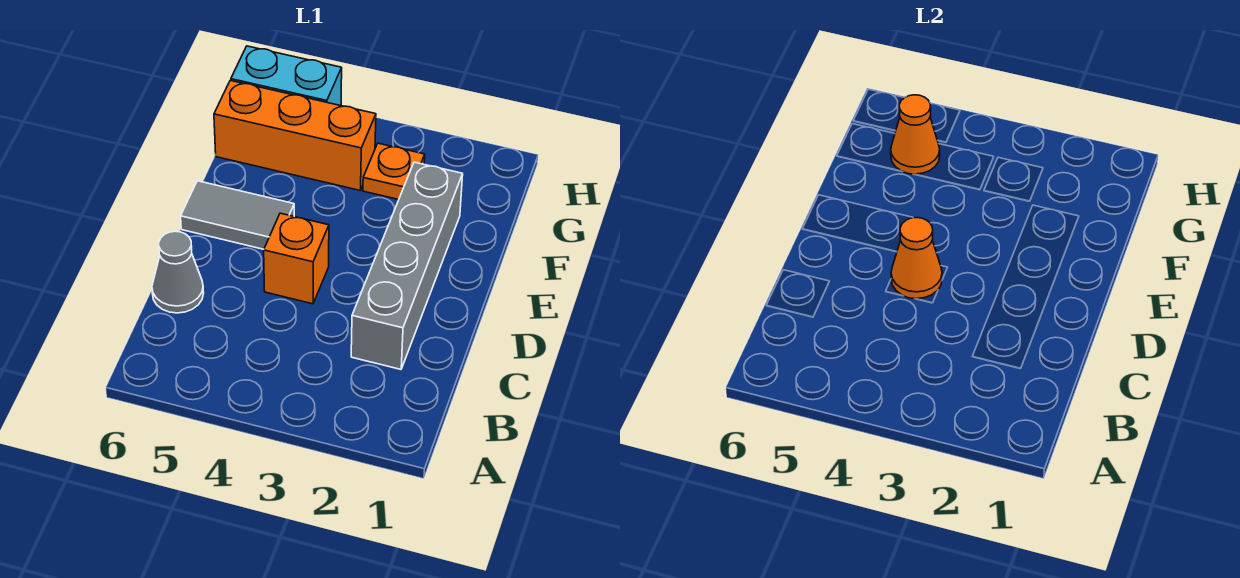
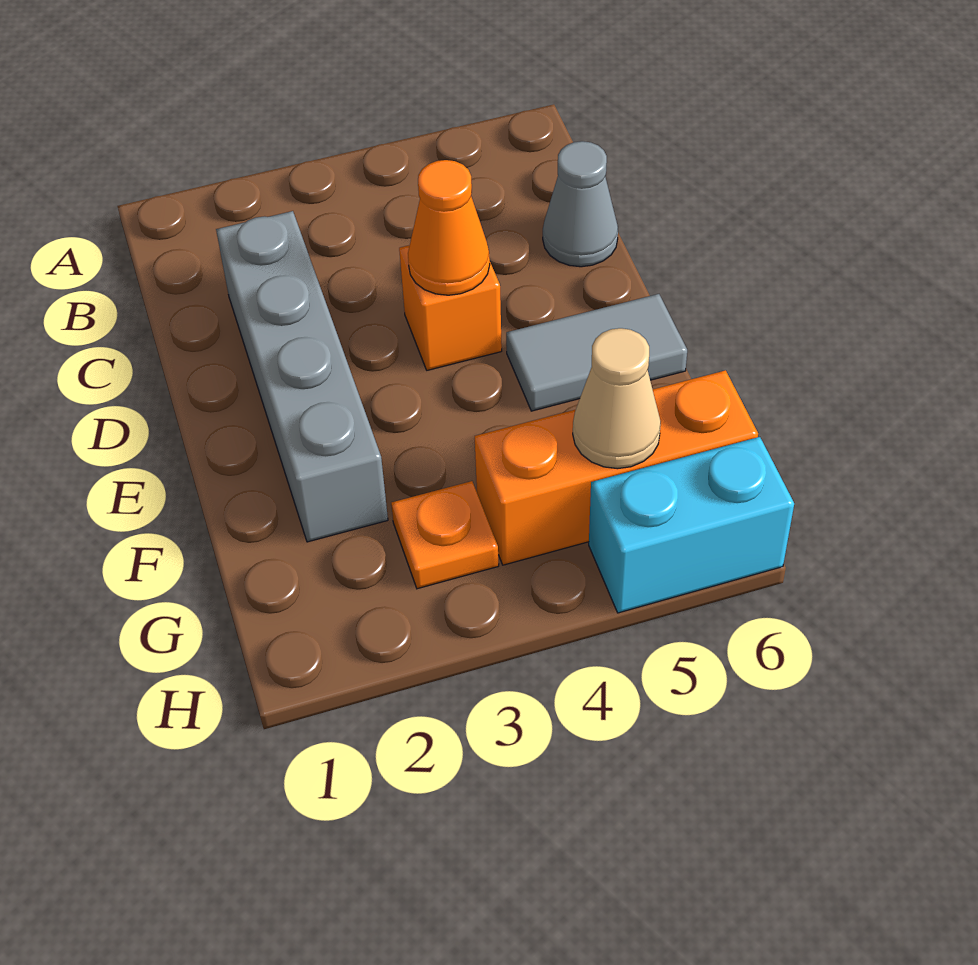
orange cone G5 level 2 -> tan cone G5 level 2

